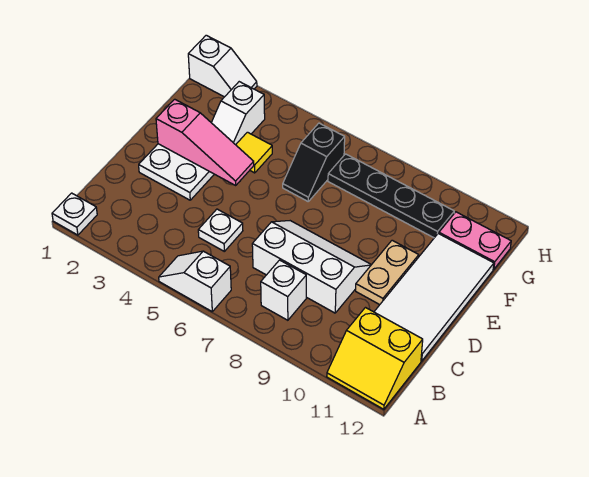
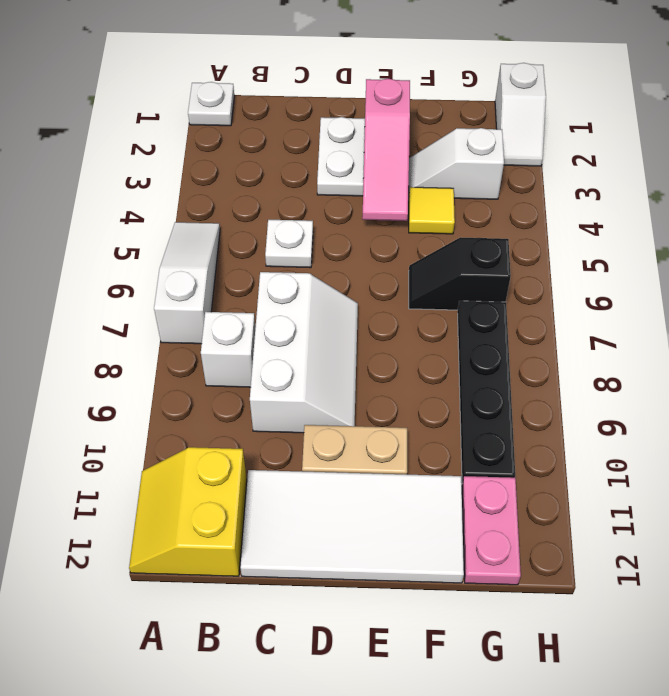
white slope A5:A6 level 1 top 6 -> white slope A5:A7 level 1 top 7

